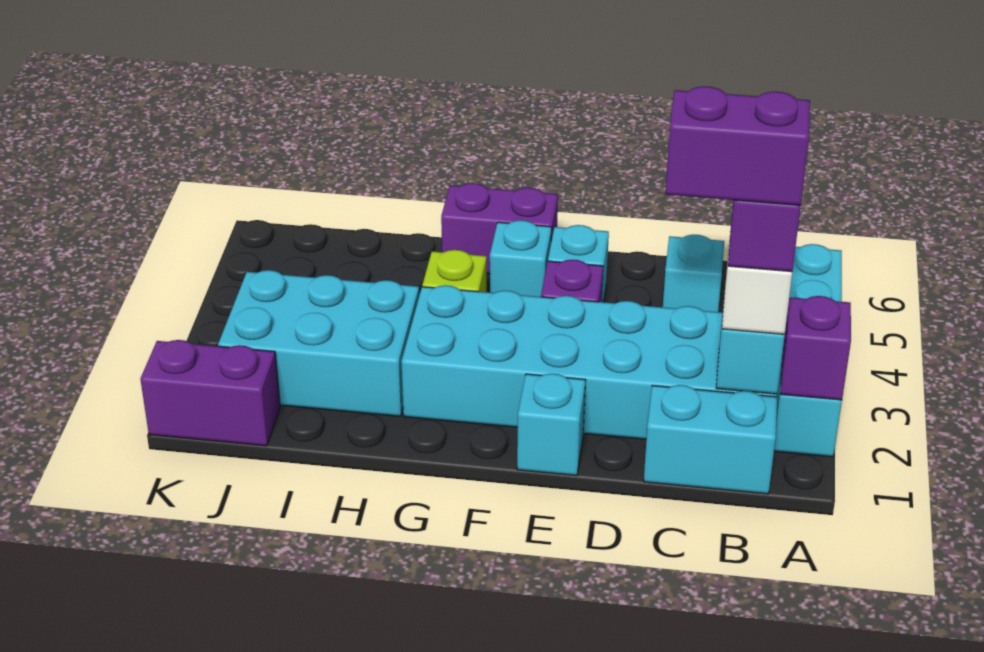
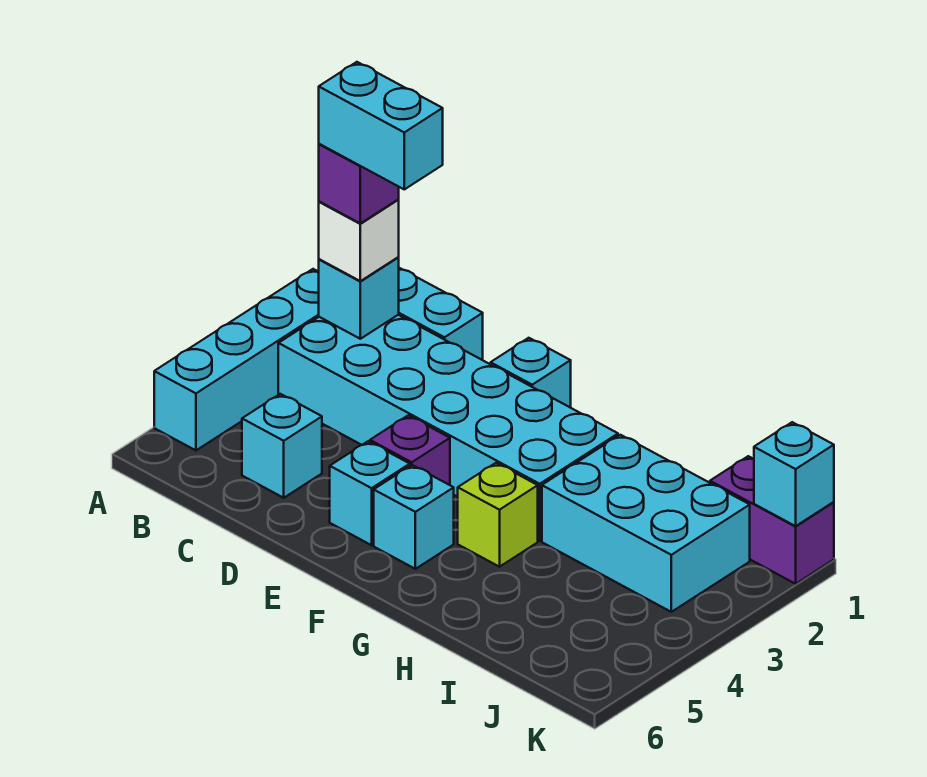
purple brick A2 level 2 -> none
purple brick B2:C2 level 5 -> cyan brick B2:C2 level 5
purple brick F6:G6 level 1 -> none
none -> cyan brick K1 level 2

